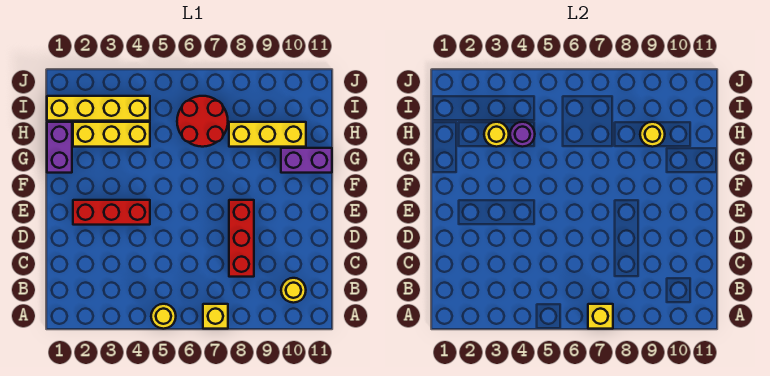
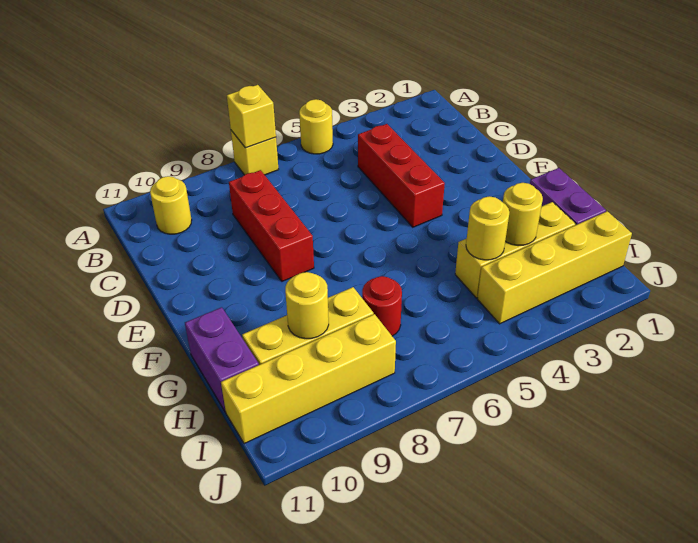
red brick E2:E4 level 1 -> red brick C4:E4 level 1
purple brick G10:G11 level 1 -> purple brick G11:H11 level 1
purple round brick H4 level 2 -> yellow round brick H4 level 2
red round brick H6:I7 level 1 -> red round brick H7 level 1
none -> yellow brick I8:I11 level 1

